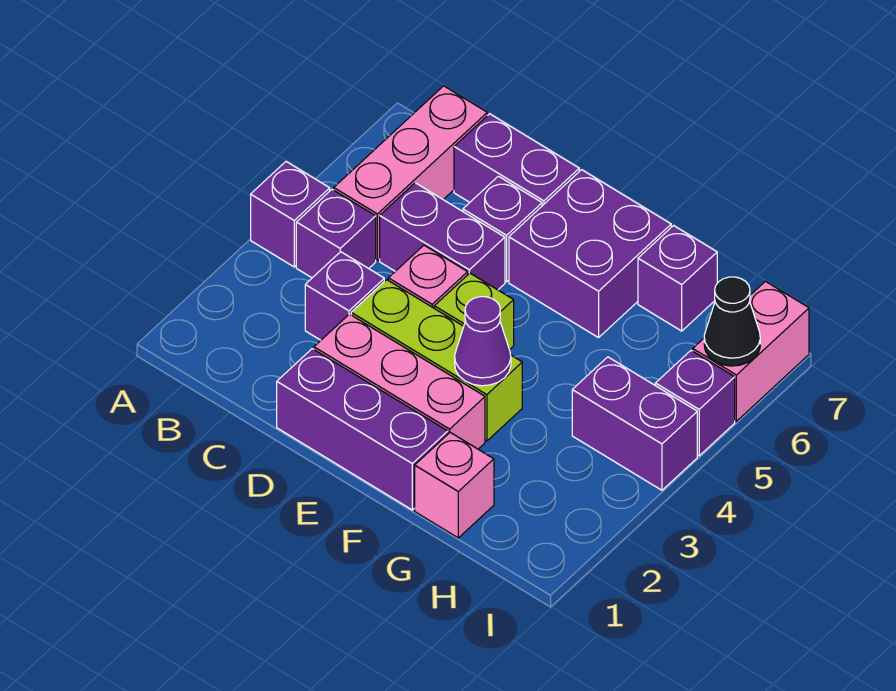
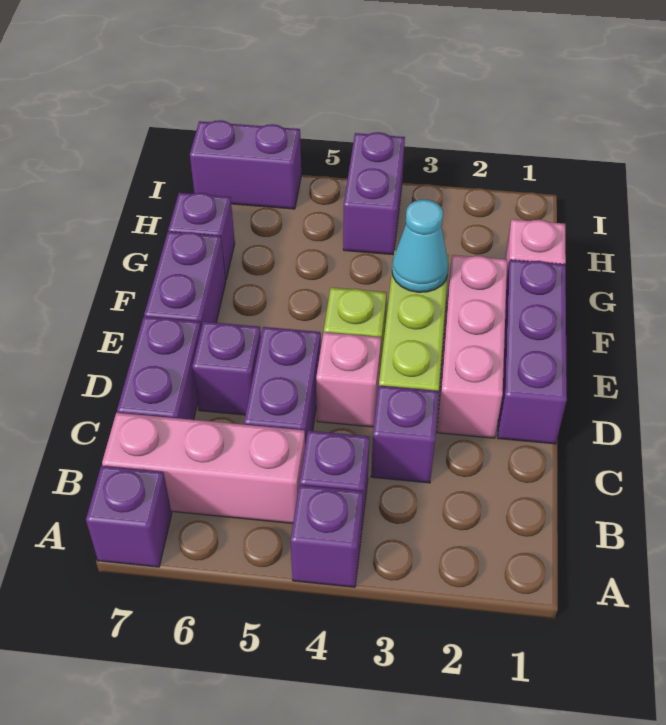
purple brick E6:F7 level 1 -> purple brick E7:F7 level 1
purple cone F3 level 2 -> cyan cone F3 level 2
purple brick I5 level 1 -> purple brick A7 level 1
pink brick I6:I7 level 1 -> purple brick I6:I7 level 1
black cone I6 level 2 -> none

